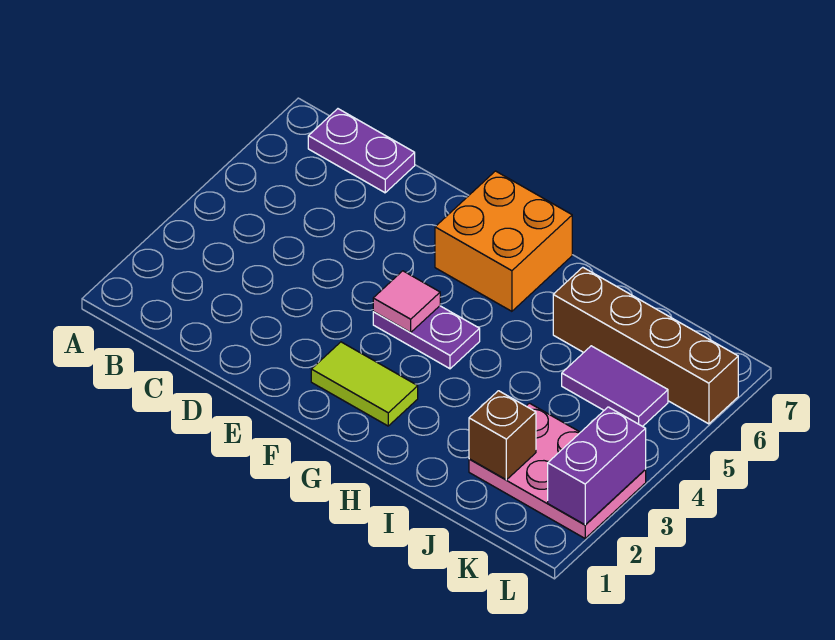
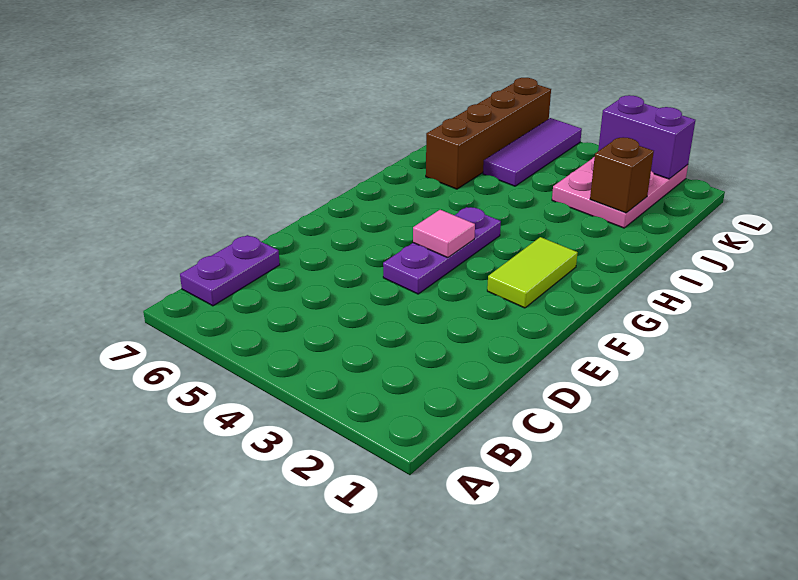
purple plate F4:G4 level 1 -> purple plate E4:G4 level 1
orange brick F6:G7 level 1 -> none
purple tile J5:K5 level 1 -> purple tile J5:L5 level 1

